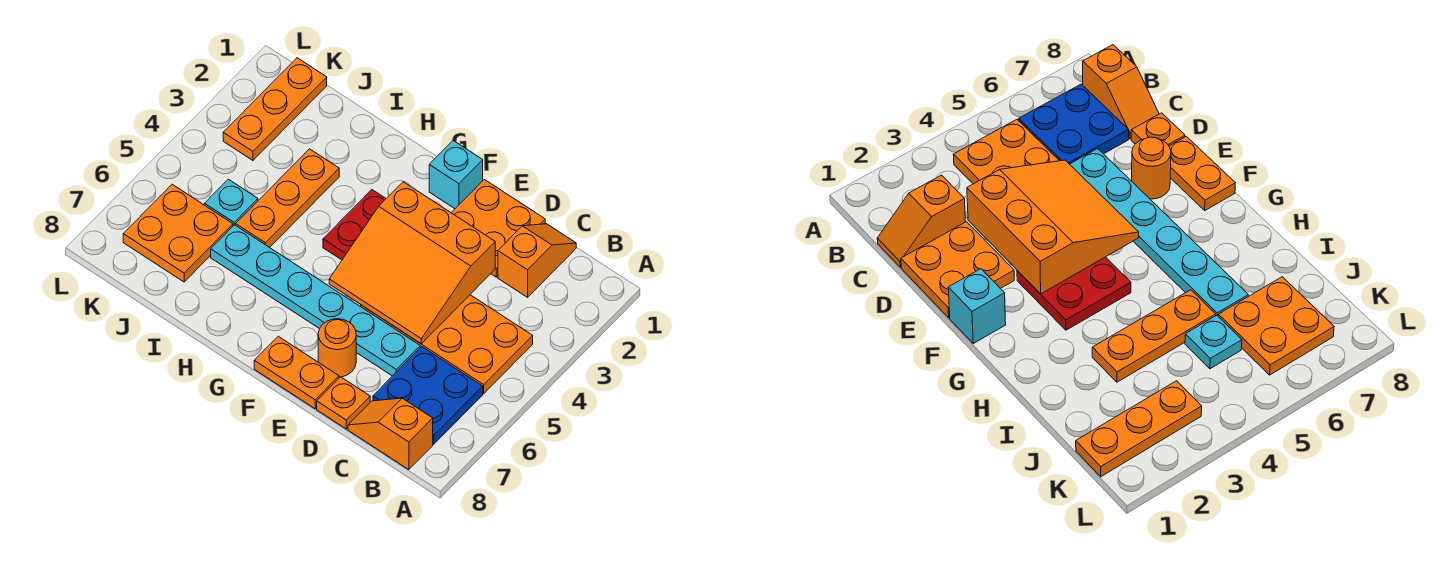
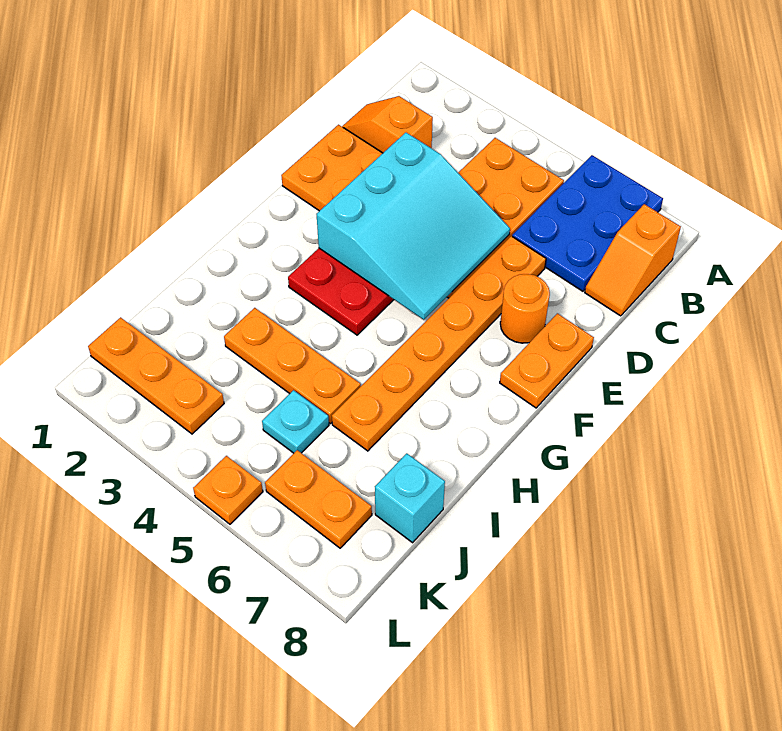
blue plate B6:C7 level 1 -> blue plate A6:C7 level 1
orange slope D3:F5 level 2 top 3 -> cyan slope D3:F5 level 2 top 3
cyan plate D6:I6 level 1 -> orange plate D6:I6 level 1
orange plate D8 level 1 -> orange plate L5 level 1
cyan brick F1 level 1 -> cyan brick J8 level 1
orange plate J6:K7 level 1 -> orange plate K6:K7 level 1

